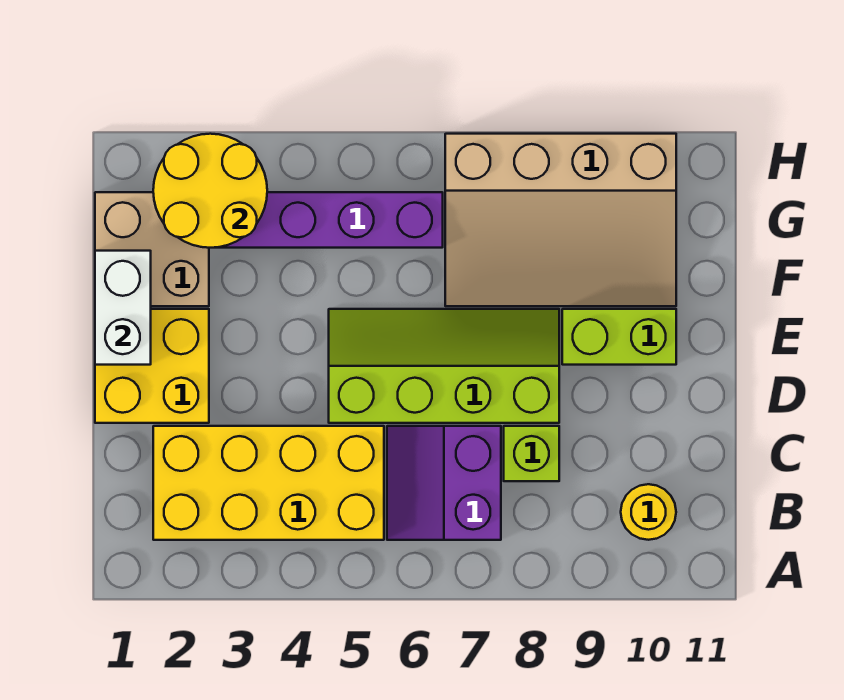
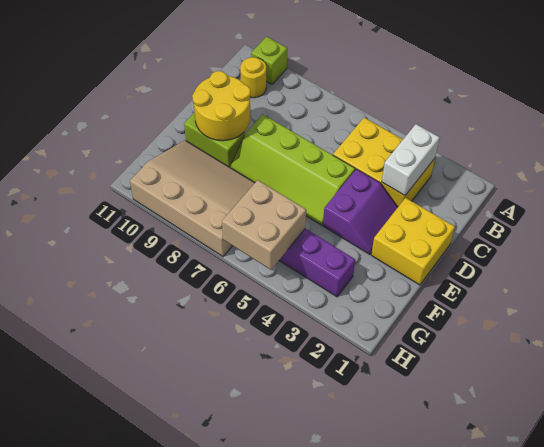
yellow brick B2:C5 level 1 -> yellow brick B3:C5 level 1
purple slope B6:C7 level 1 top 7 -> purple slope D3:E4 level 1 top 4
lime brick C8 level 1 -> lime brick A10 level 1
white brick E1:F1 level 2 -> white brick B3:C3 level 2
tan brick F1:G2 level 1 -> tan brick G5:H6 level 2
yellow round brick G2:H3 level 2 -> yellow round brick D9:E10 level 2

